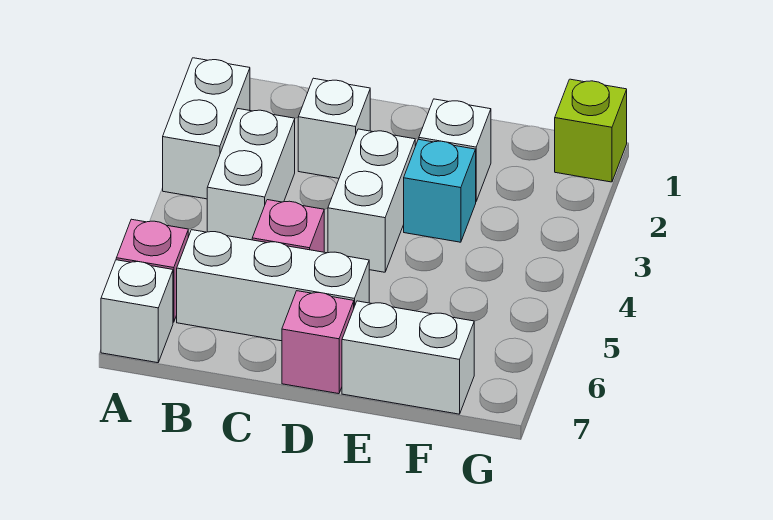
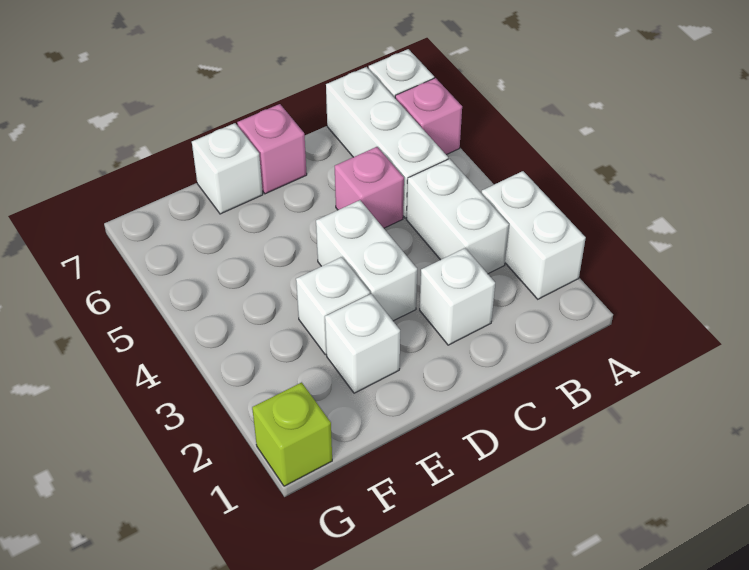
white brick B6:D6 level 1 -> white brick B5:B7 level 1
cyan brick E3 level 1 -> white brick E3 level 1
white brick E7:F7 level 1 -> white brick E7 level 1

